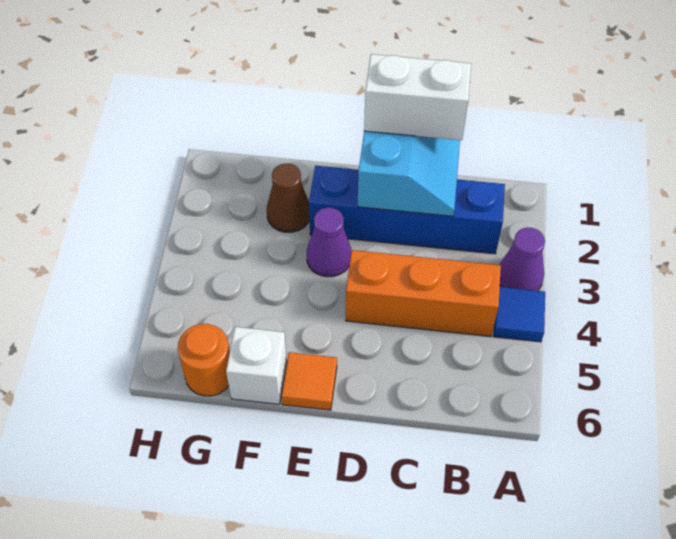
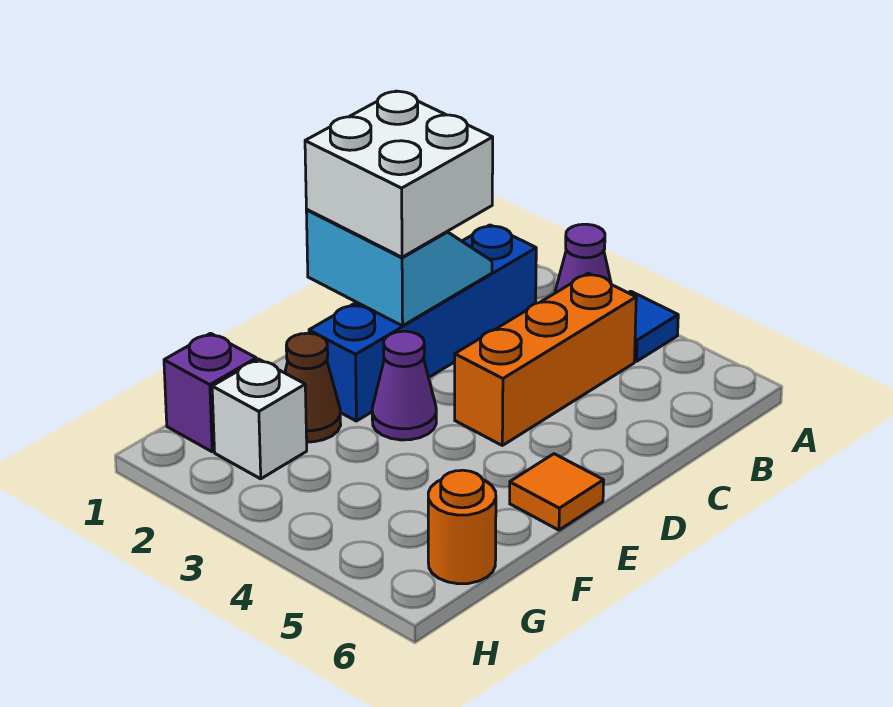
white brick C1:D1 level 3 -> white brick C1:D2 level 3
white brick F6 level 1 -> white brick G2 level 1
none -> purple brick G1 level 1

